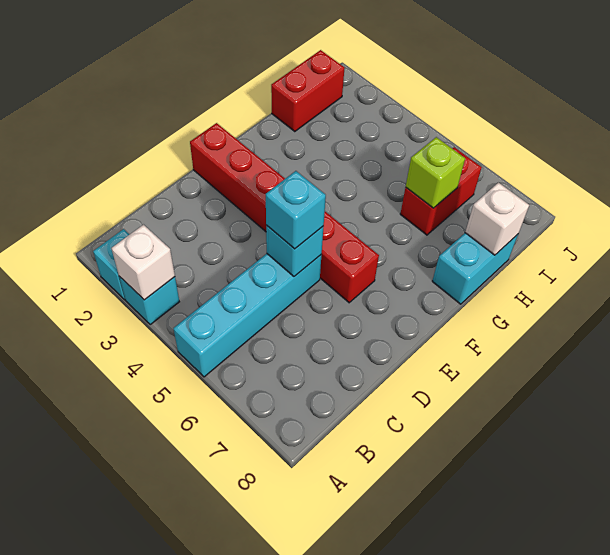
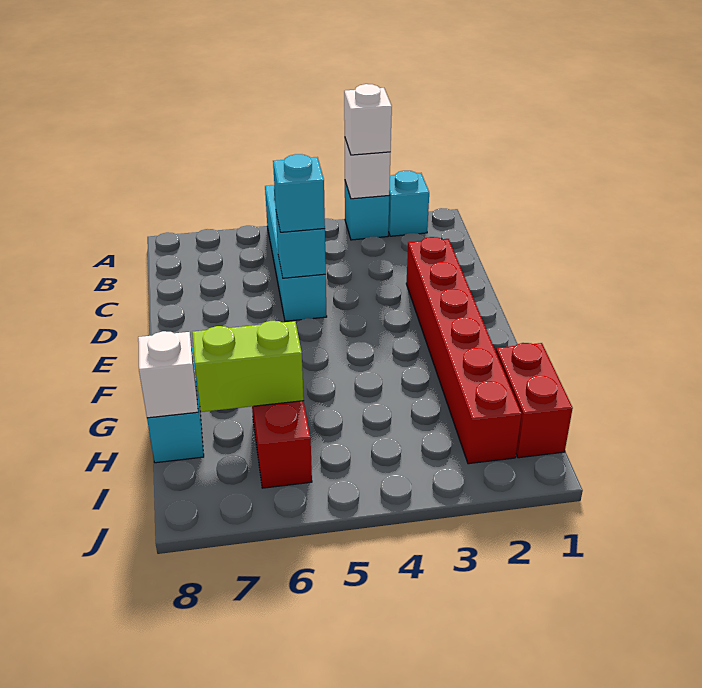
none -> white brick A3 level 3
red brick E1:E6 level 1 -> red brick D2:I2 level 1
lime brick H6 level 2 -> lime brick H6:H7 level 2

